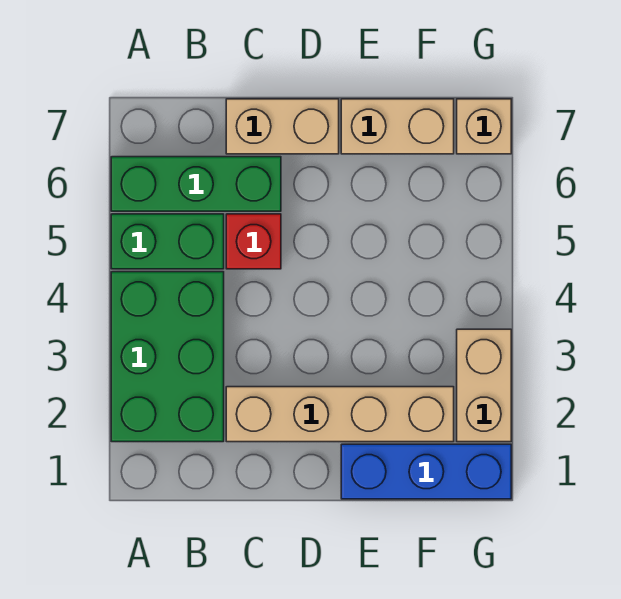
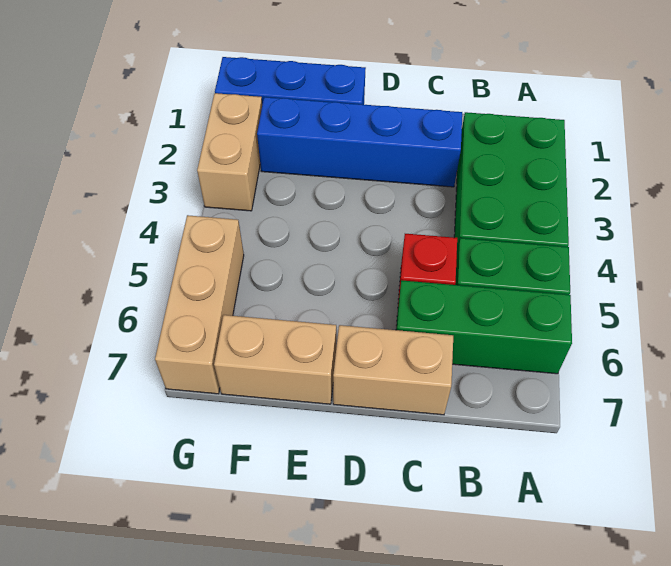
tan brick C2:F2 level 1 -> blue brick C2:F2 level 1
tan brick G7 level 1 -> tan brick G5:G7 level 1

